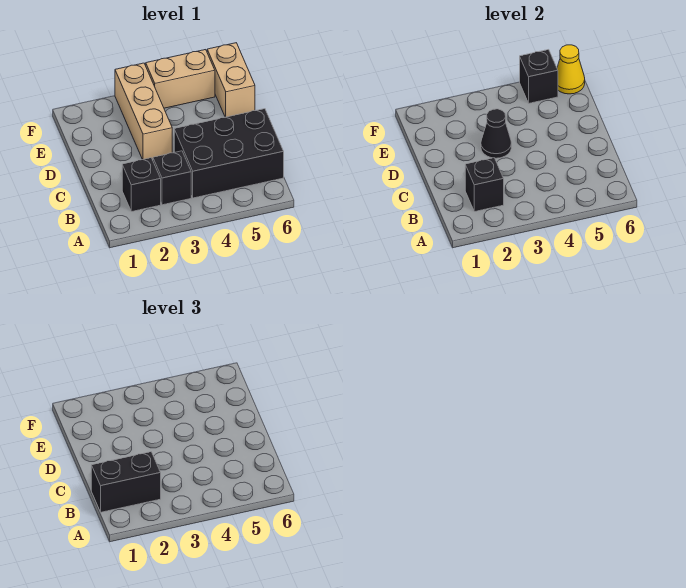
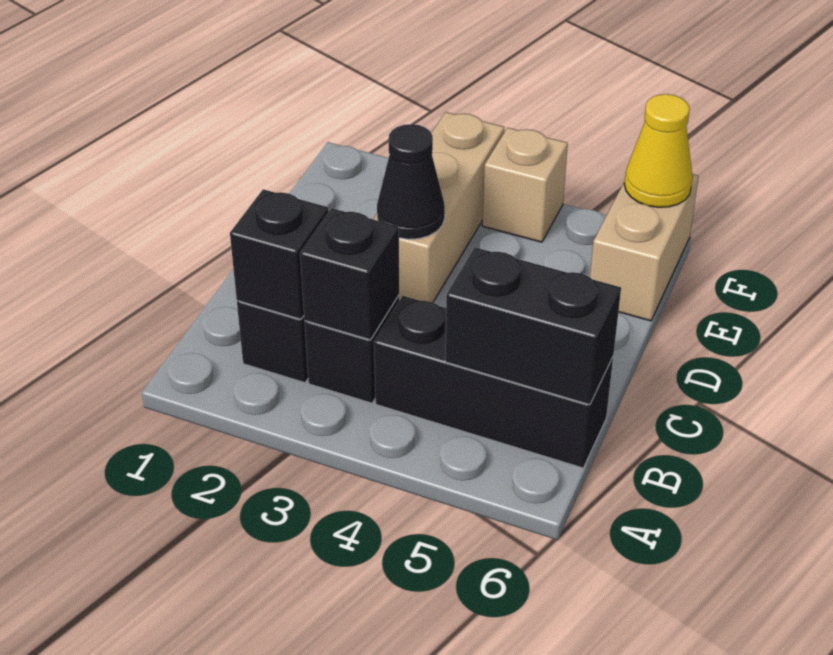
black brick B1:B2 level 3 -> black brick B5:B6 level 2
black brick B4:C6 level 1 -> black brick B4:B6 level 1
tan brick F4:F5 level 1 -> tan brick F4 level 1
black brick F5 level 2 -> black brick B3 level 2

